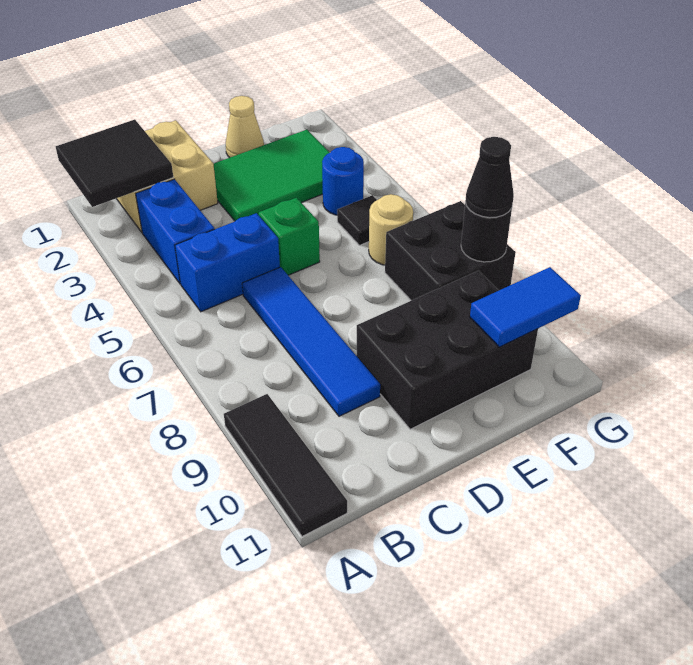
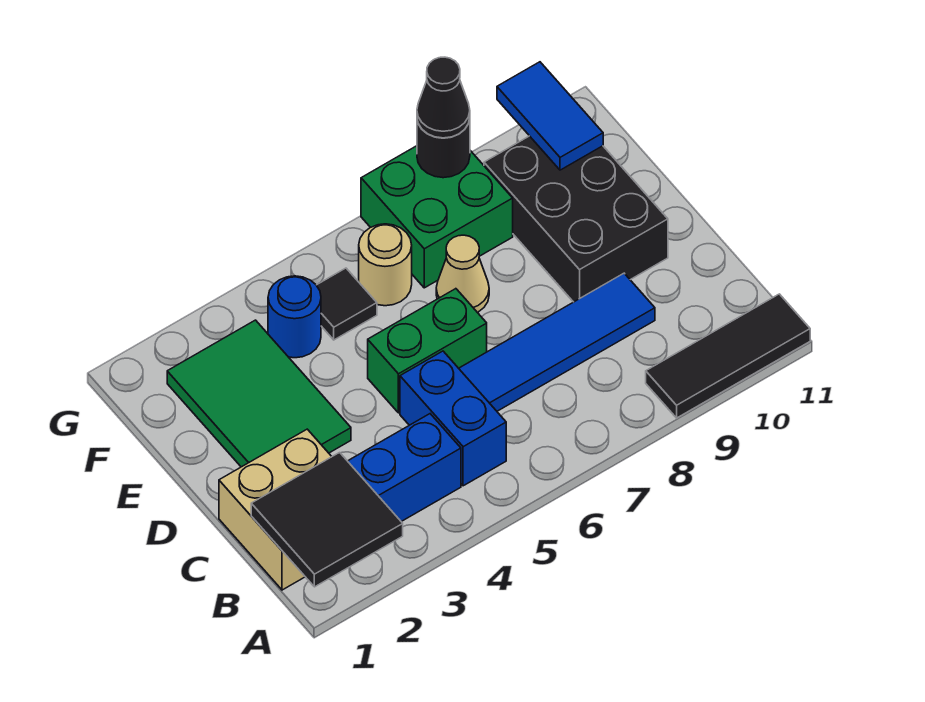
green brick D5 level 1 -> green brick D5:D6 level 1
tan cone E1 level 1 -> tan cone E7 level 1
black brick F7:G8 level 1 -> green brick F7:G8 level 1

